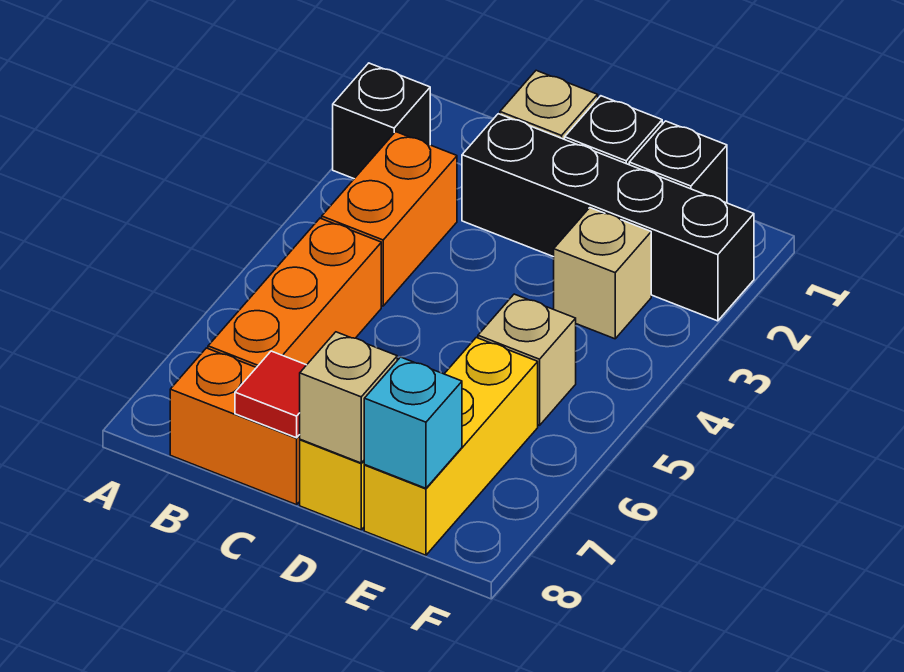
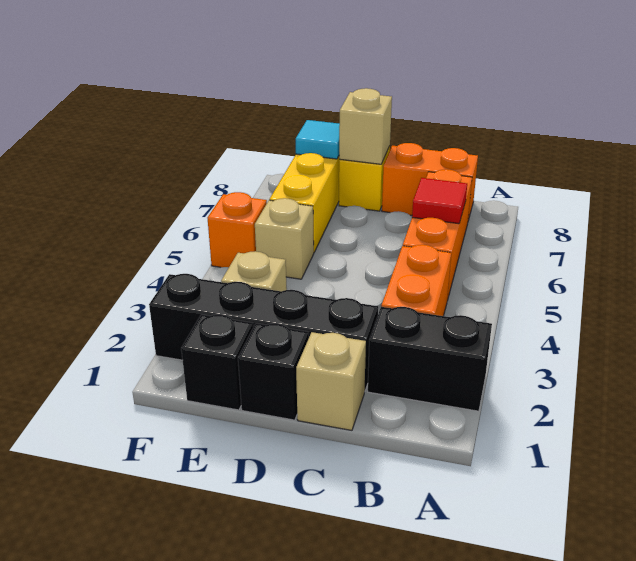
black brick A2 level 1 -> black brick A2:B2 level 1
red tile C8 level 2 -> red tile B6 level 2
cyan brick E8 level 2 -> cyan tile E8 level 2
none -> orange brick F5 level 1

